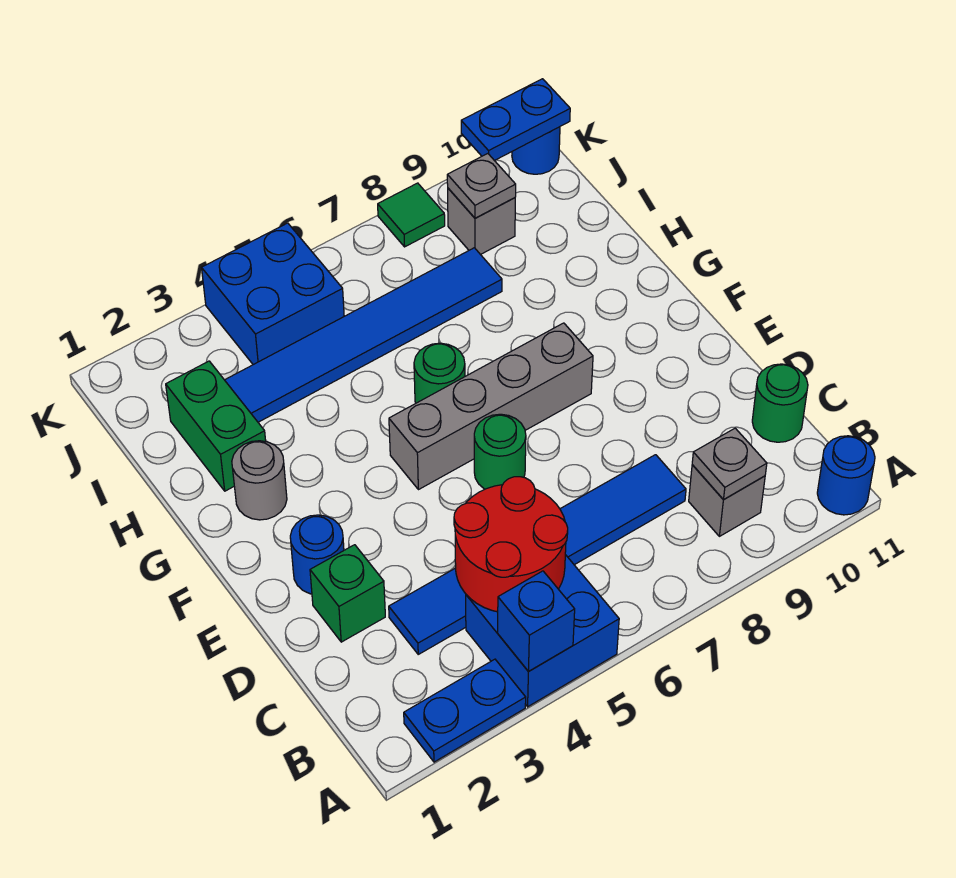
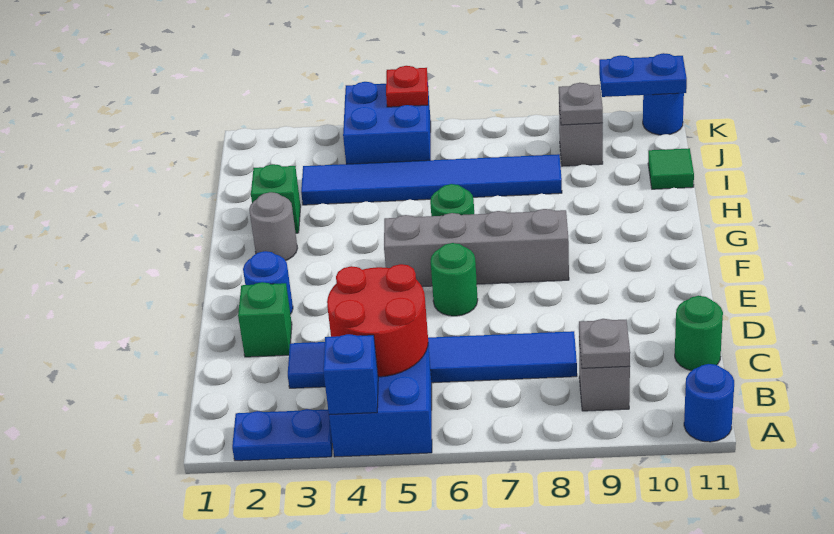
green brick H2:I2 level 1 -> green brick H2 level 1
none -> red plate K5 level 2
green tile K8 level 1 -> green tile I11 level 1

